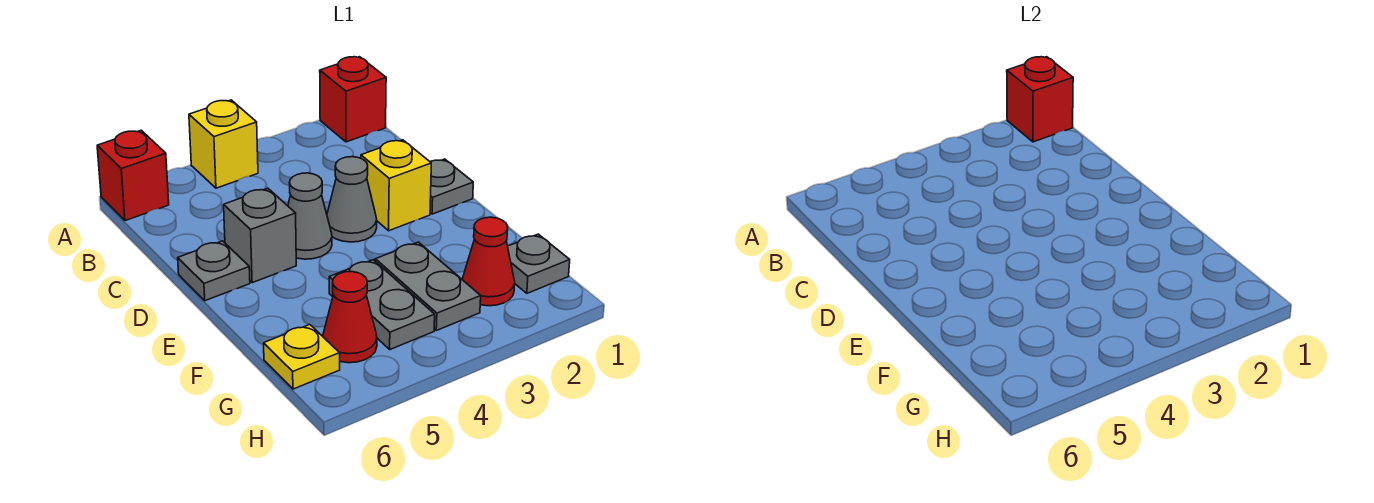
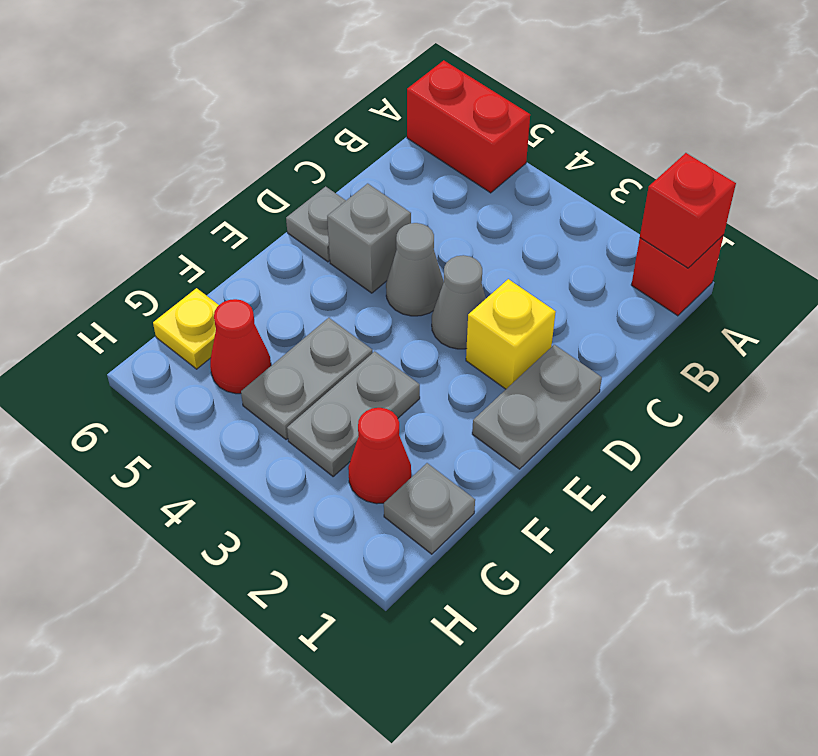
yellow brick A4 level 1 -> none
red brick A6 level 1 -> red brick A5:A6 level 1
grey plate D1 level 1 -> grey plate D1:E1 level 1

